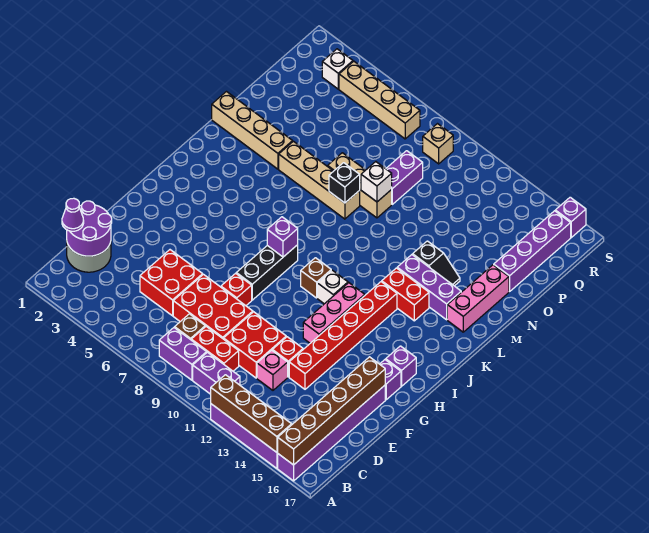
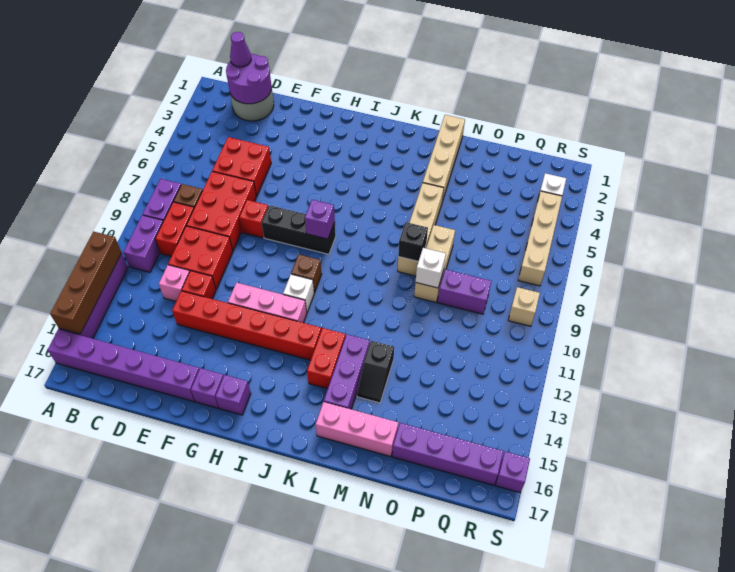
brown brick A16:F16 level 2 -> none

